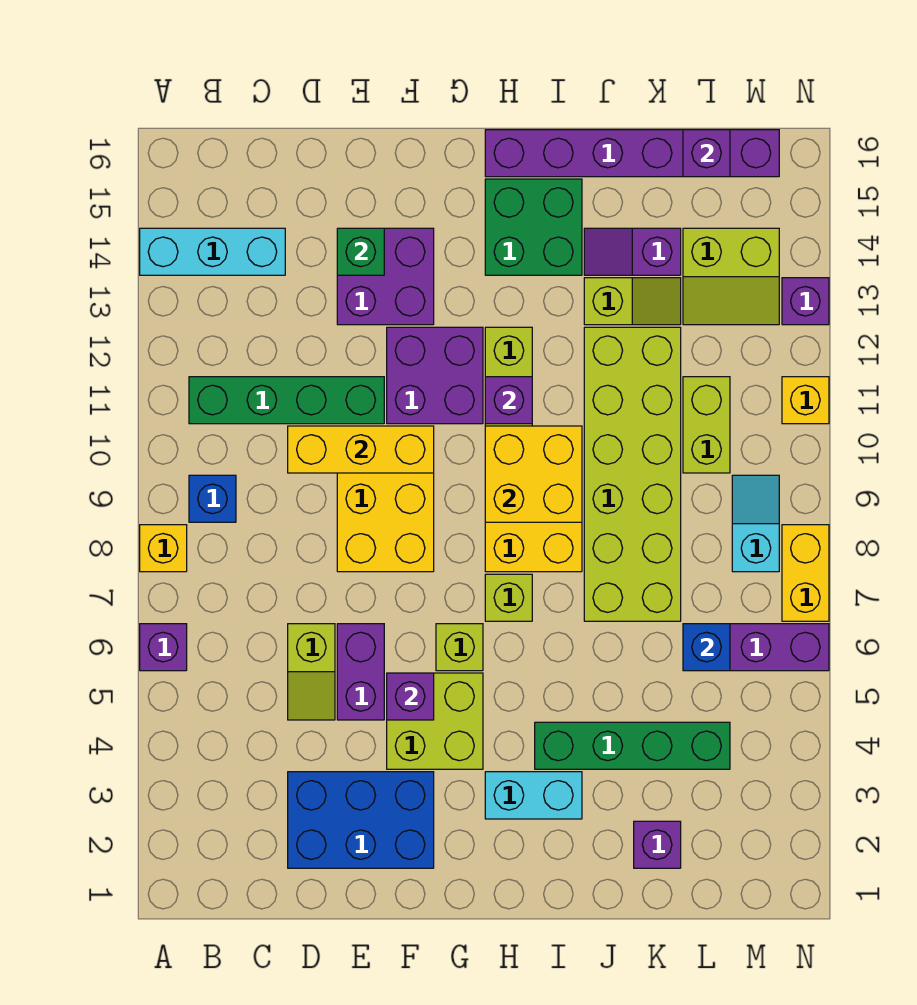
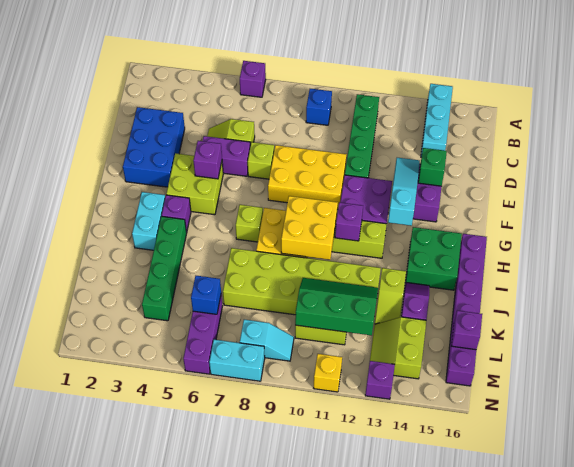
yellow brick A8 level 1 -> none
yellow brick D10:F10 level 2 -> none
none -> cyan slope E13:G13 level 2 top G
lime brick G6 level 1 -> lime brick E7 level 1
purple brick K2 level 1 -> purple brick H4 level 1
none -> green slope K10:L12 level 2 top L
yellow brick N7:N8 level 1 -> cyan brick N7:N8 level 1

